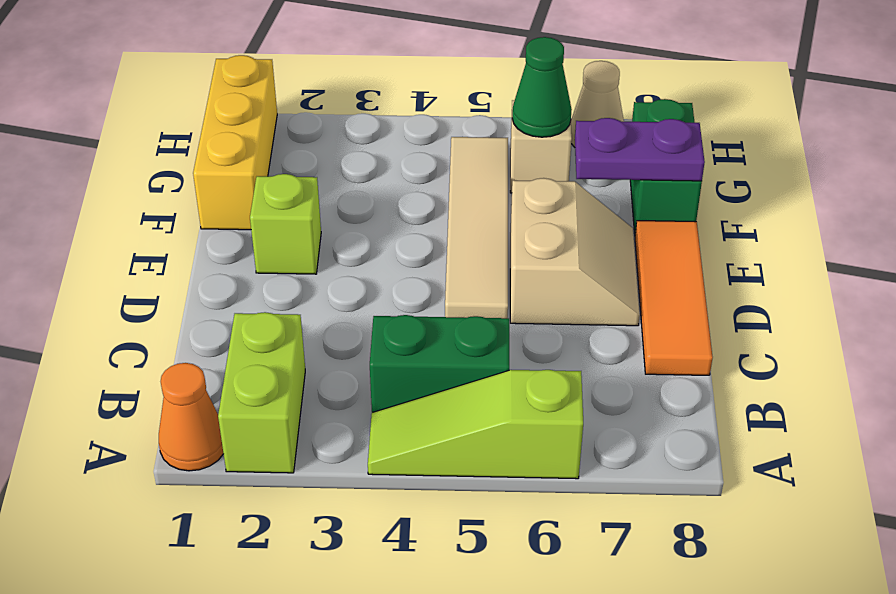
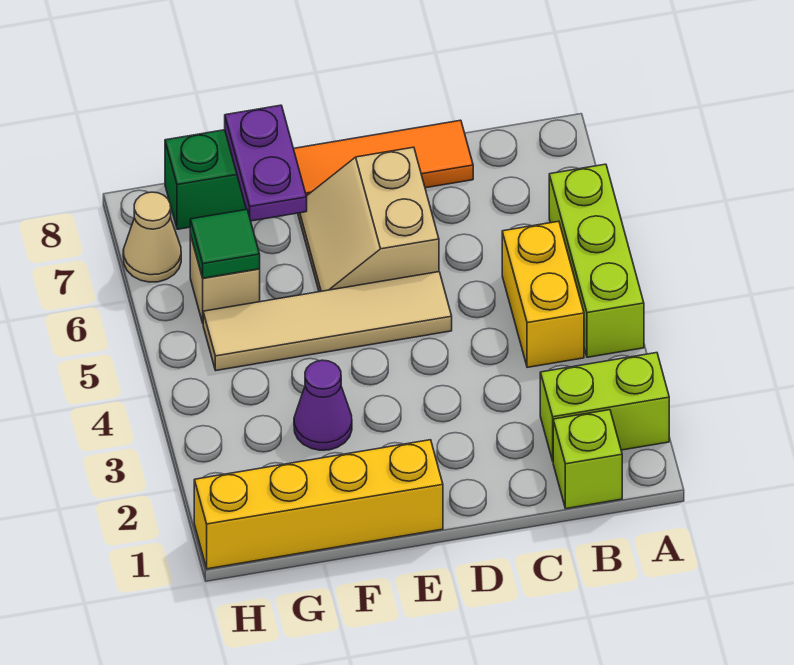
orange cone A1 level 1 -> none
lime slope A4:A6 level 1 top 6 -> lime brick A4:A6 level 1
green brick B4:B5 level 1 -> yellow brick B4:B5 level 1
tan slope D6:E7 level 1 top 6 -> tan slope D6:E7 level 1 top D
lime brick E2 level 1 -> lime brick B1 level 1
yellow brick F1:H1 level 1 -> yellow brick E1:H1 level 1
none -> purple cone F3 level 1
green cone G6 level 2 -> green tile G6 level 2

